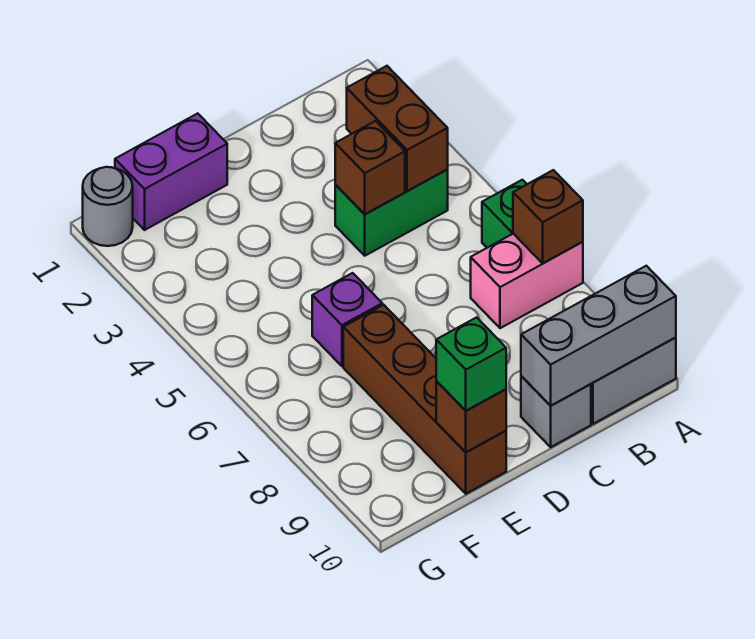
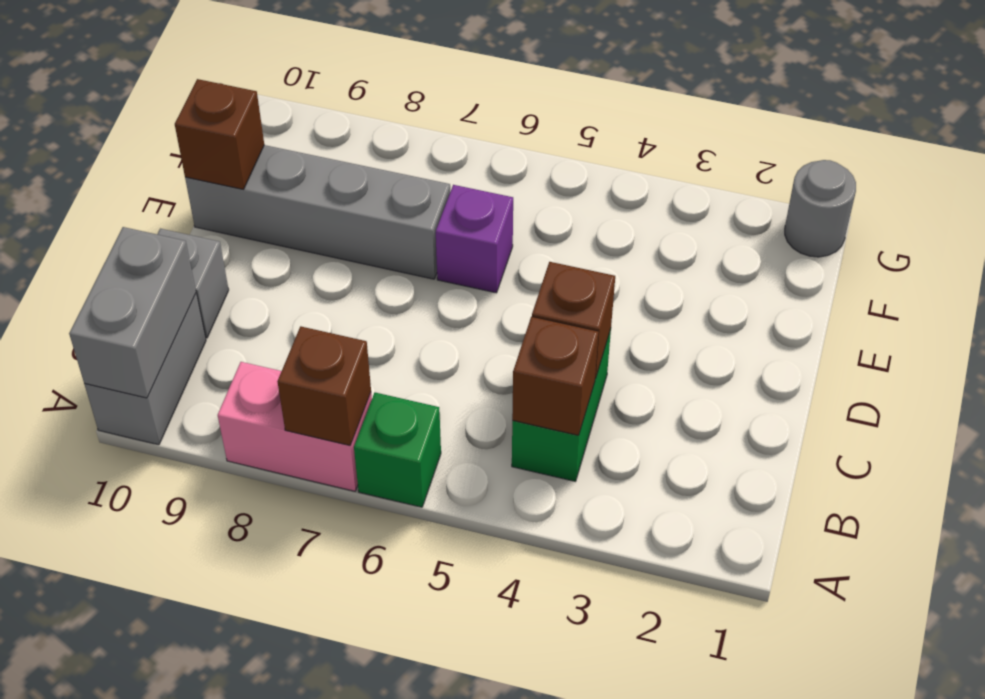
pink brick A7:B7 level 1 -> pink brick A7:A8 level 1
grey brick A10:C10 level 2 -> grey brick A10:B10 level 2
brown brick B3:B4 level 2 -> brown brick B4 level 2
purple brick E1:F1 level 1 -> none
brown brick E7:E10 level 1 -> grey brick E7:E10 level 1
green brick E10 level 3 -> none

